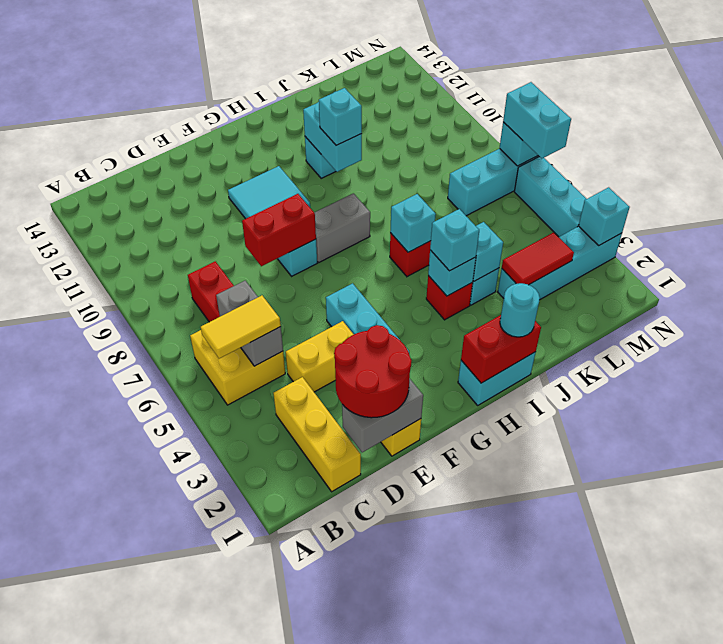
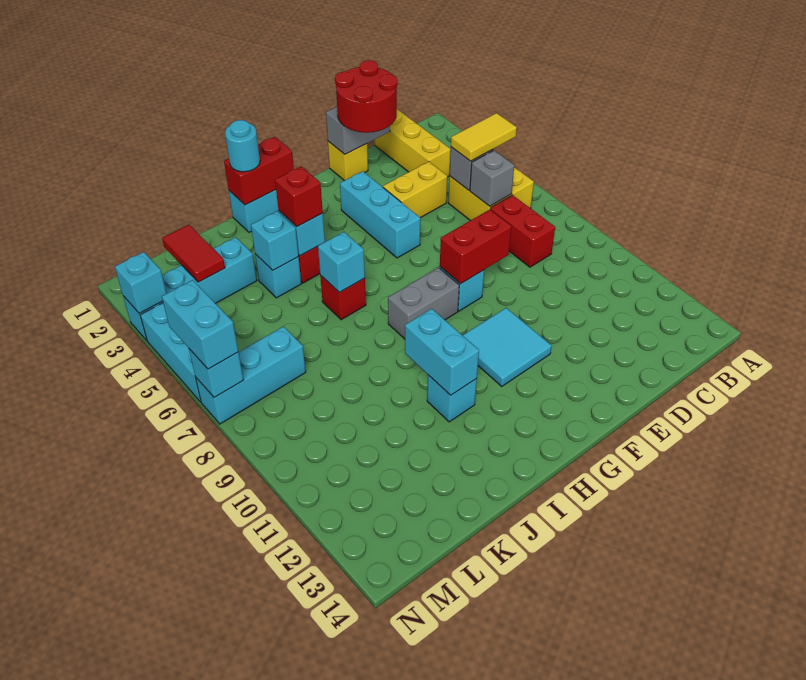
cyan brick I4 level 3 -> red brick I4 level 3
cyan brick I10 level 3 -> none
red tile K3:L3 level 2 -> red tile L2:L3 level 2

